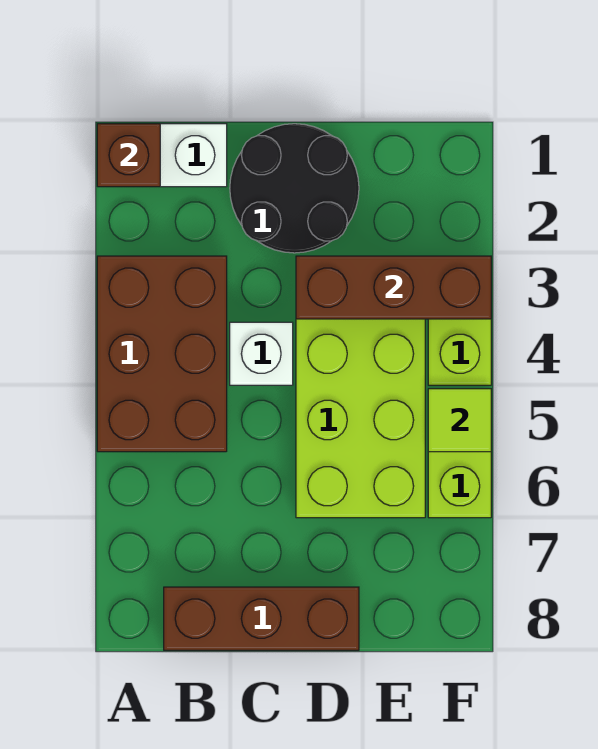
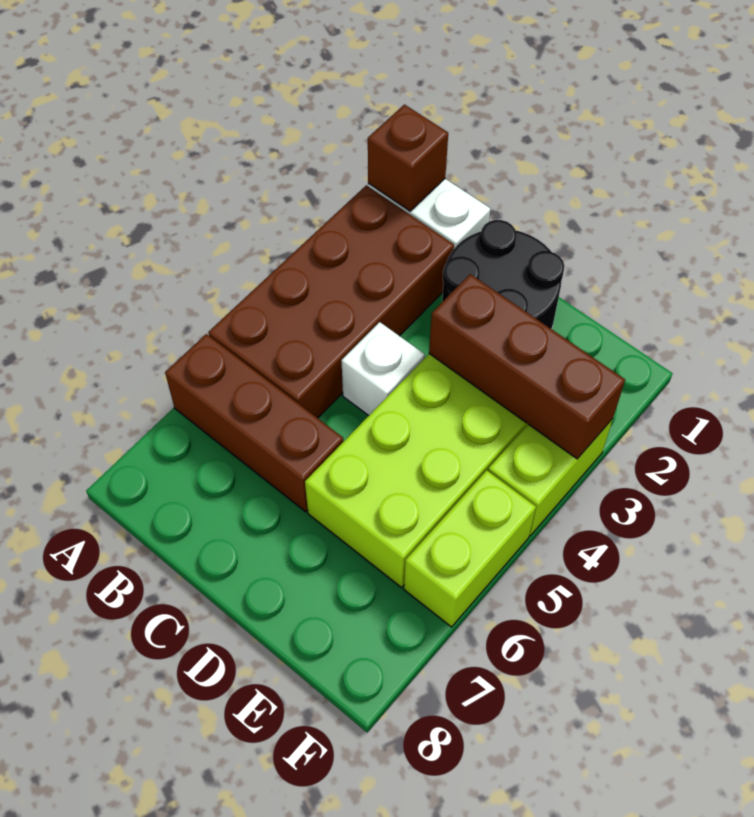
brown brick A3:B5 level 1 -> brown brick A2:B5 level 1
brown brick B8:D8 level 1 -> brown brick A6:C6 level 1
lime tile F5 level 2 -> none

